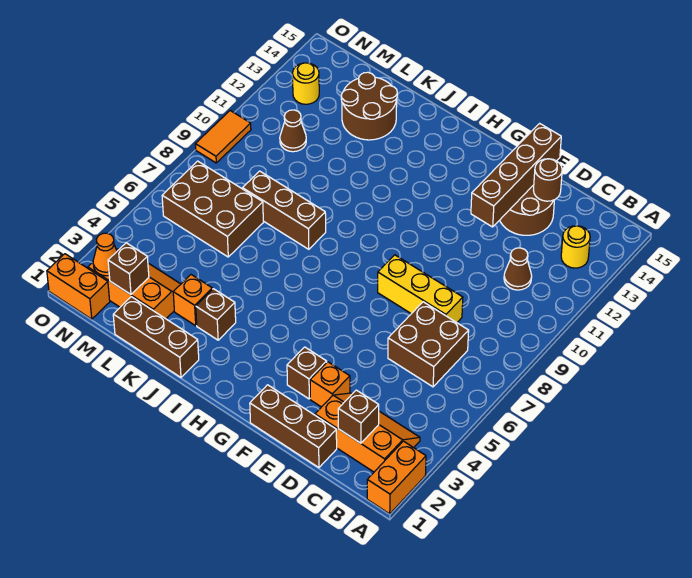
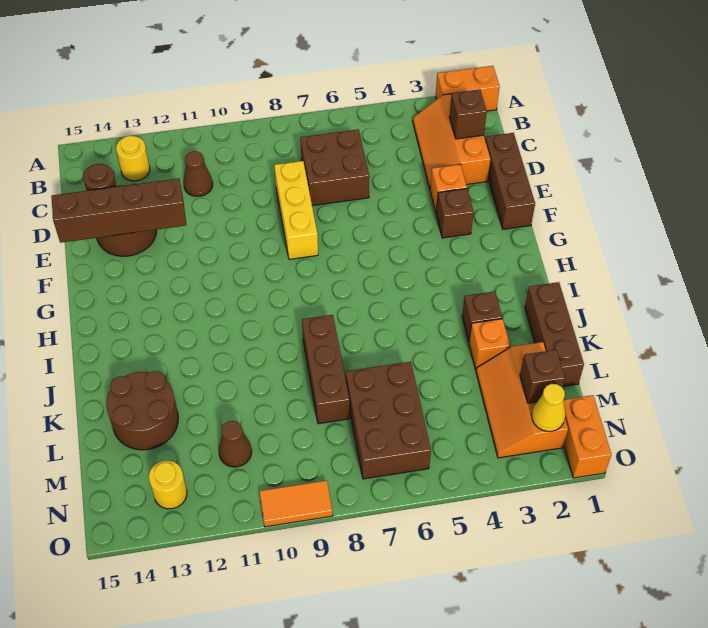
orange cone N2 level 2 -> yellow cone N2 level 2

